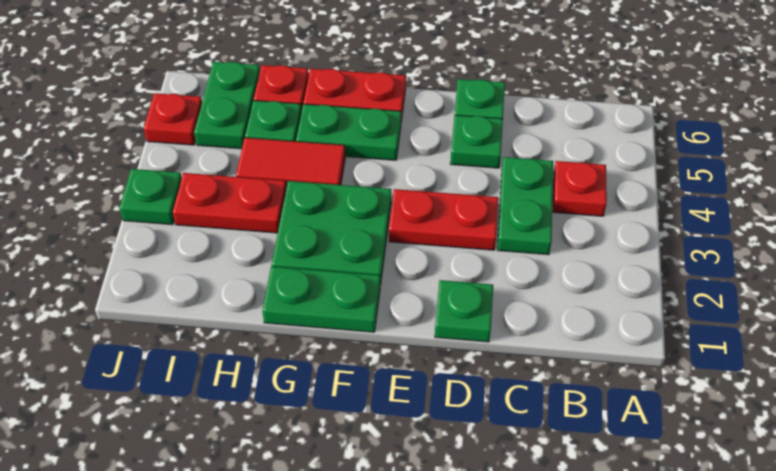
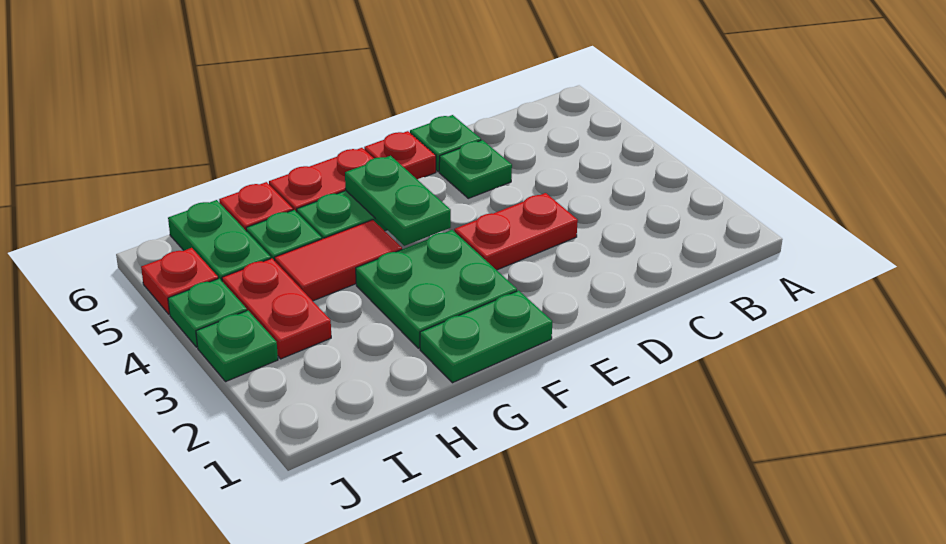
red plate B4 level 1 -> red plate E6 level 1
green plate C3:C4 level 1 -> green plate F4:F5 level 2
green plate D1 level 1 -> green plate J4 level 1
red plate H3:I3 level 1 -> red plate I3:I4 level 1

